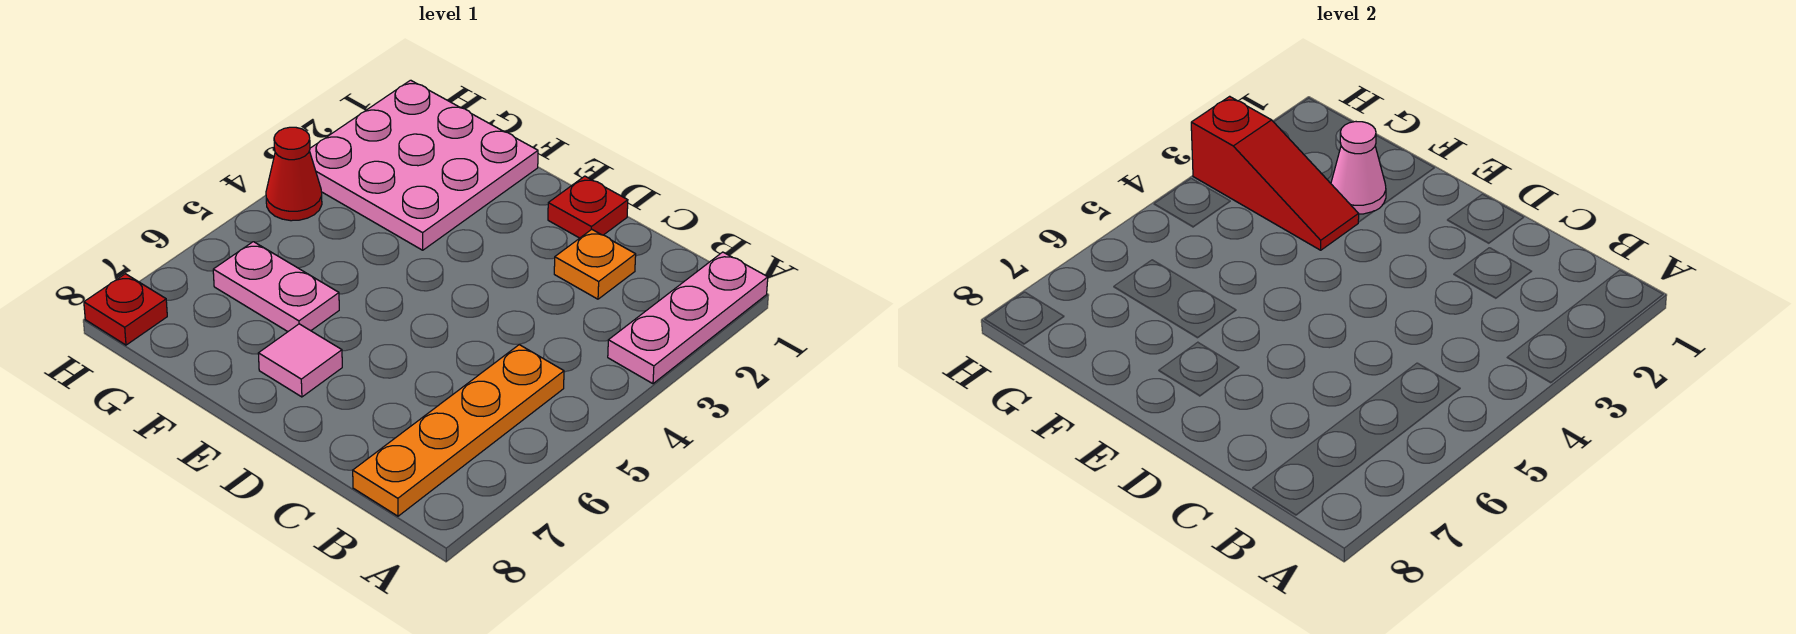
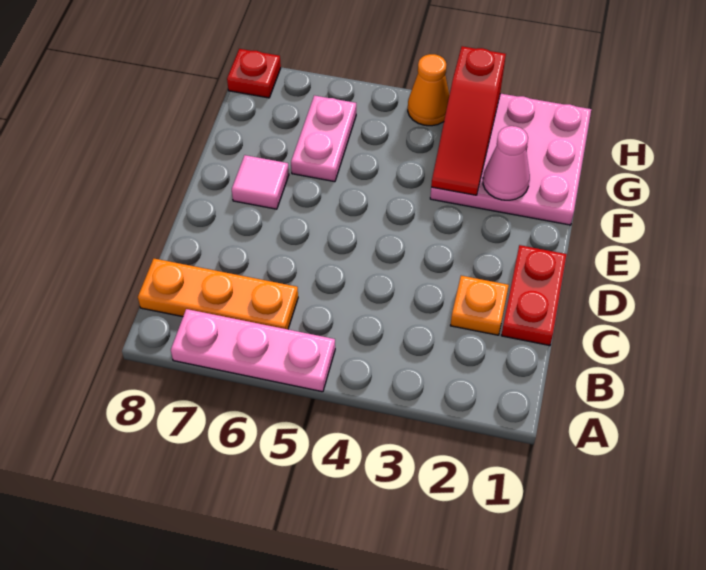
pink plate A1:A3 level 1 -> pink plate A5:A7 level 1
orange plate B5:B8 level 1 -> orange plate B6:B8 level 1
red plate D1 level 1 -> red plate C1:D1 level 1
red cone H4 level 1 -> orange cone H4 level 1

